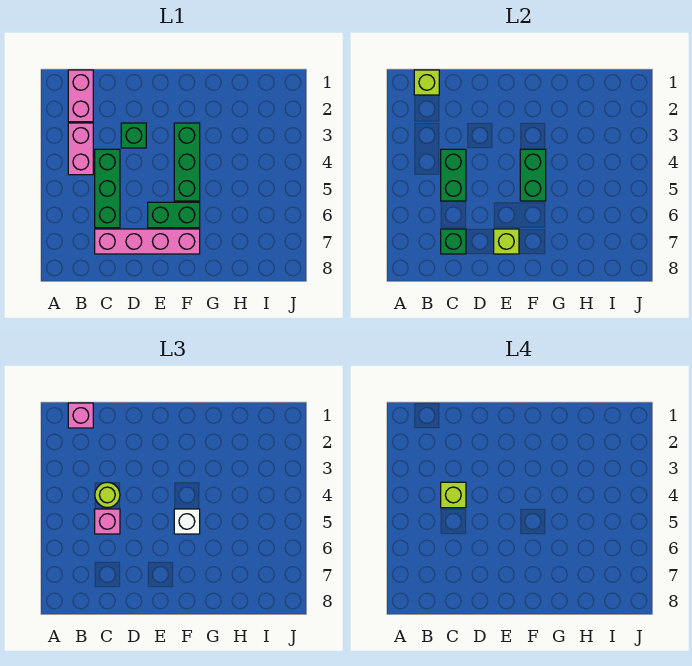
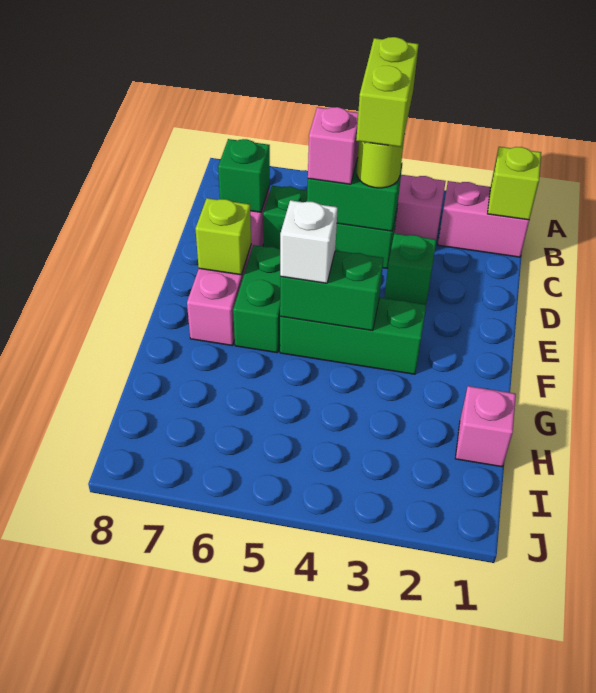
pink brick B1 level 3 -> pink brick H1 level 1
lime brick C4 level 4 -> lime brick B4:C4 level 4

